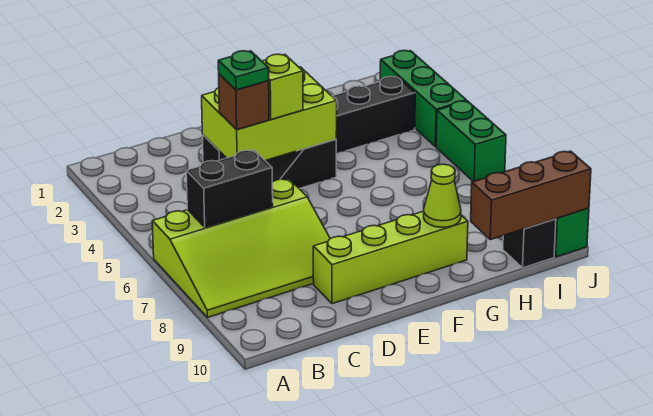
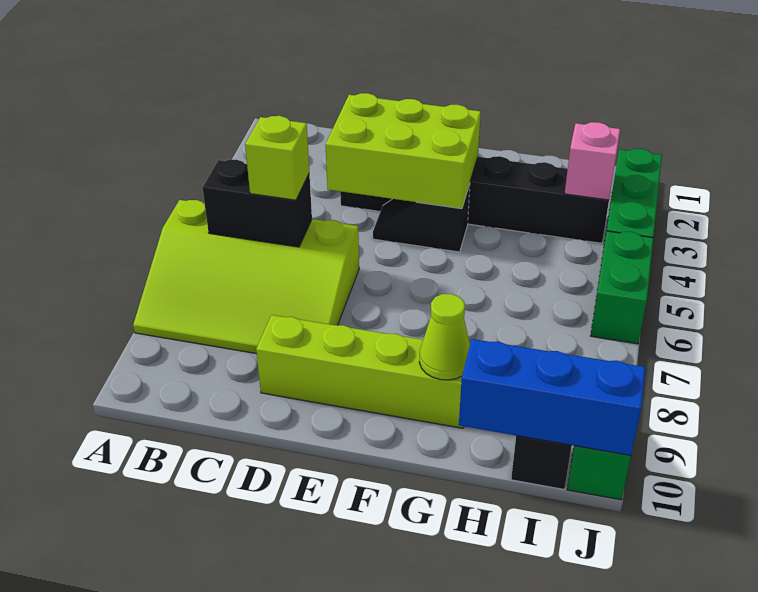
brown brick D4 level 3 -> none
green plate D4 level 4 -> none
lime brick E4 level 3 -> lime brick C6 level 3
brown brick H10:J10 level 2 -> blue brick H10:J10 level 2
none -> pink brick I3 level 2

